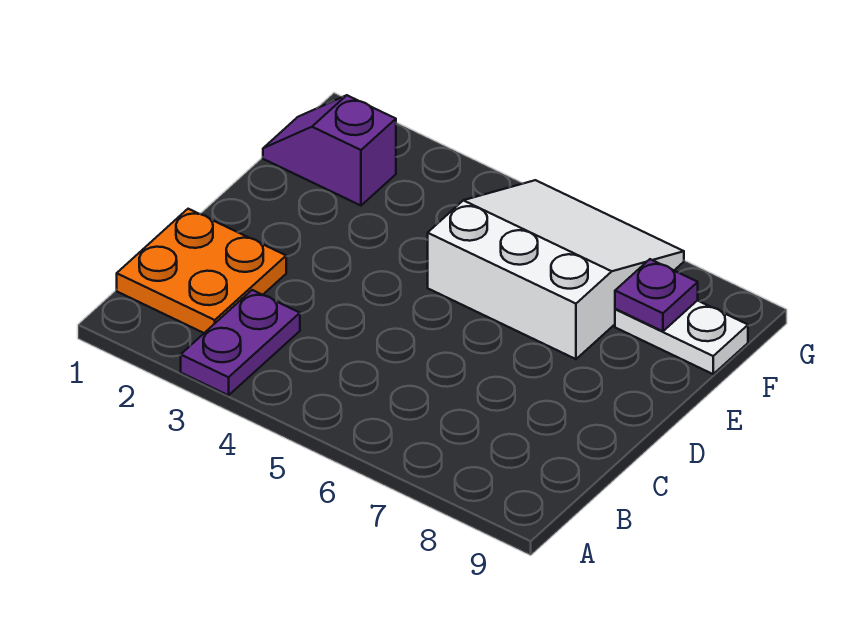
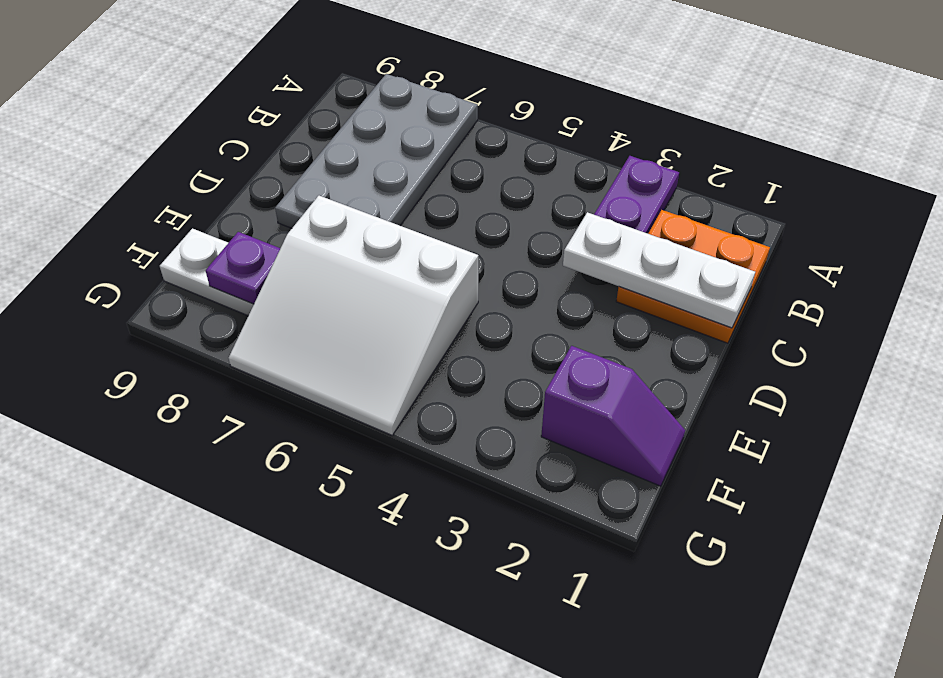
none -> grey plate A7:D8 level 1
none -> white plate C1:C3 level 2

